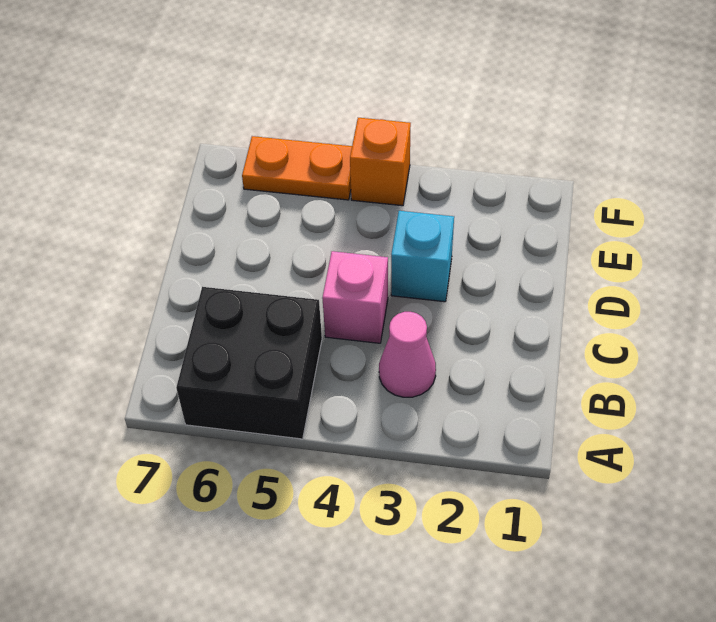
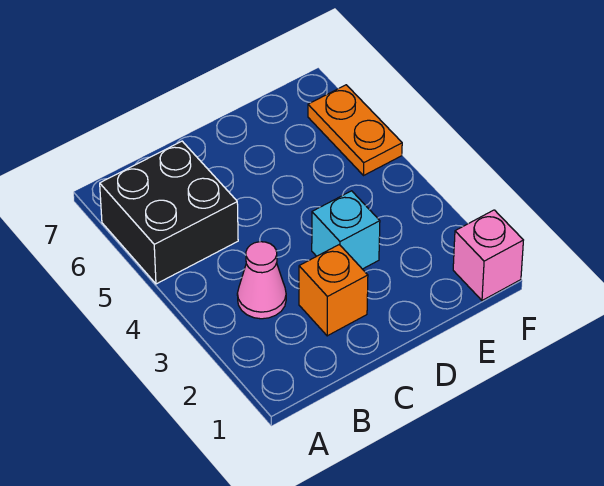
pink brick C4 level 1 -> pink brick F1 level 1
orange brick F4 level 1 -> orange brick C2 level 1

